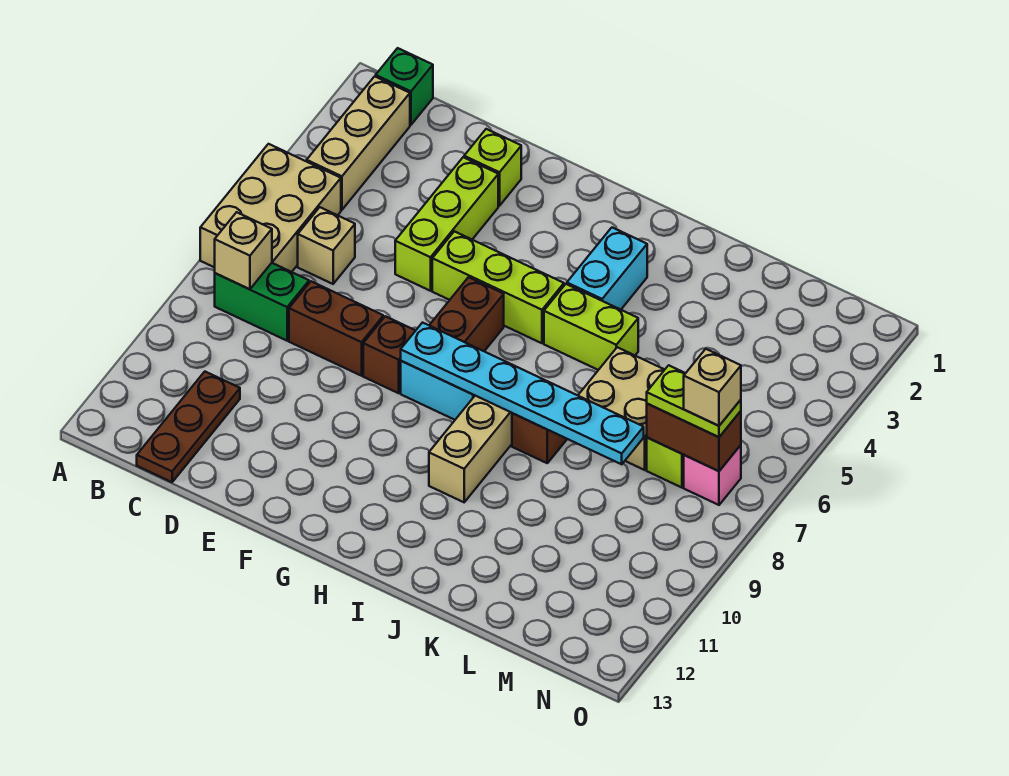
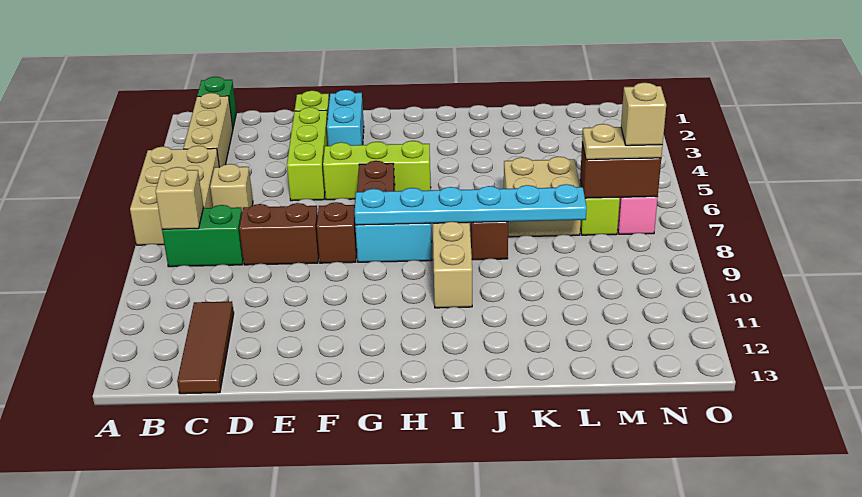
brown plate C11:C13 level 1 -> brown tile C11:C13 level 1
cyan brick I3:I4 level 1 -> cyan brick F2:F3 level 1
lime brick I5:J5 level 1 -> none
lime plate M7:N7 level 3 -> tan plate M7:N7 level 3

